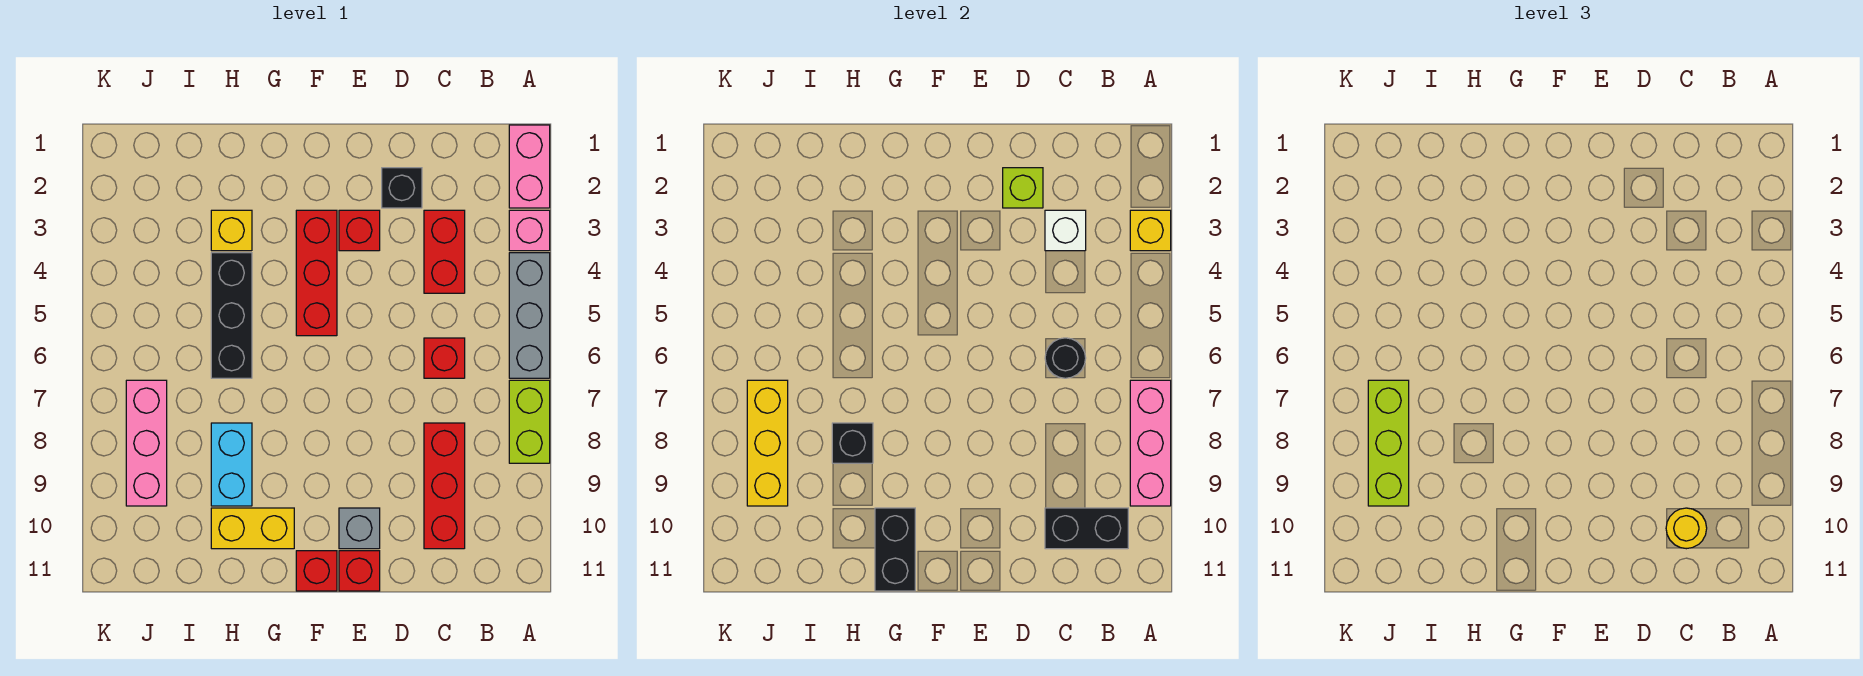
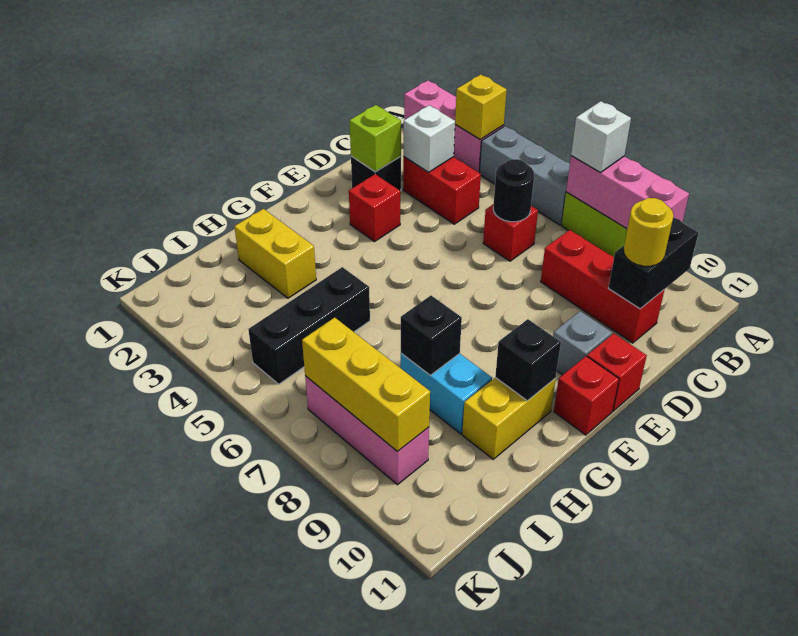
none -> white brick A7 level 3
red brick F3:F5 level 1 -> none
black brick G10:G11 level 2 -> black brick G10 level 2
yellow brick H3 level 1 -> yellow brick H2:H3 level 1
black brick H4:H6 level 1 -> black brick H5:J5 level 1
lime brick J7:J9 level 3 -> none

